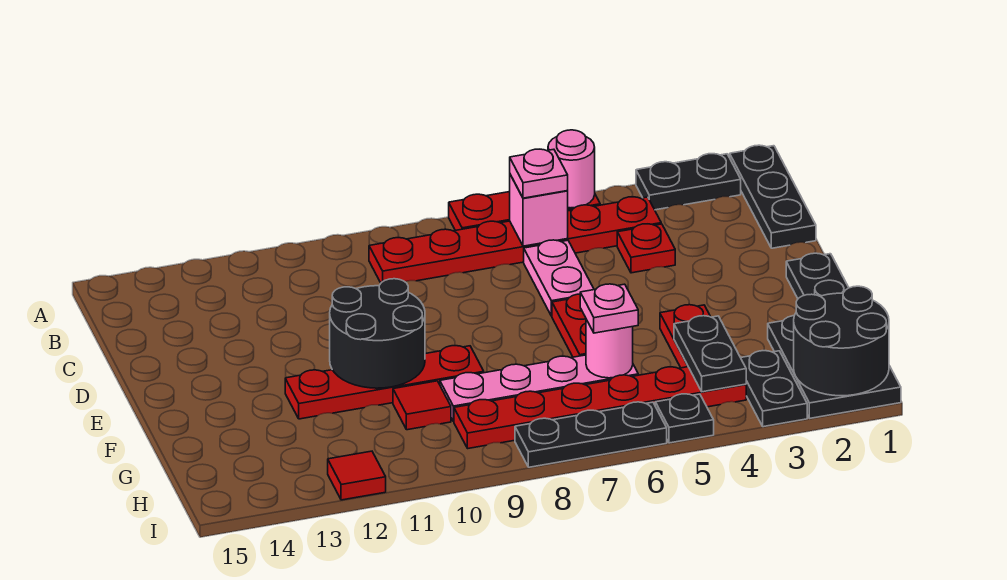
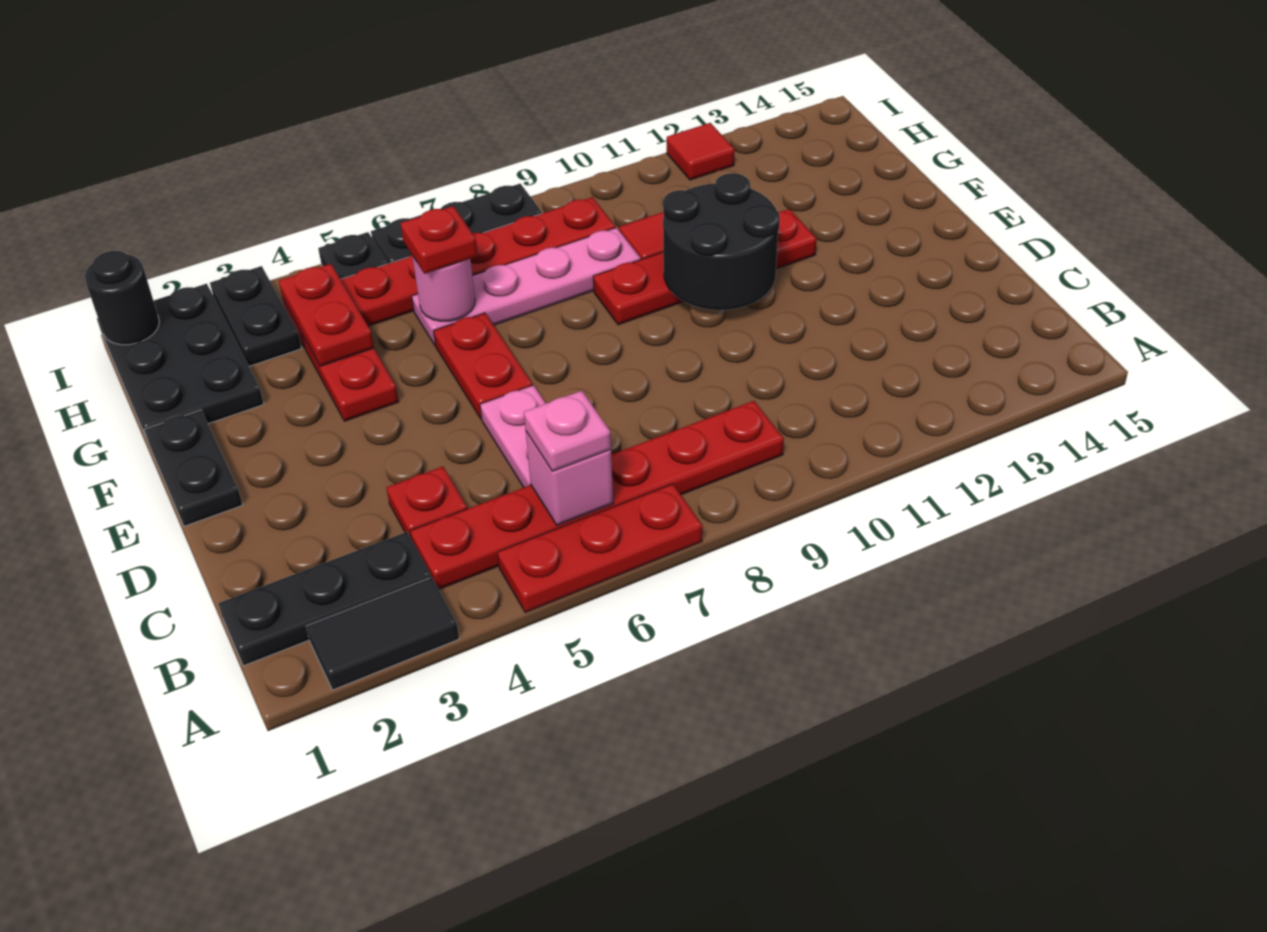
black plate A1:C1 level 1 -> black plate B1:B3 level 1
black plate A2:A3 level 1 -> black tile A2:A3 level 1
pink round brick A5 level 2 -> none
black plate G4:H4 level 2 -> red plate G4:H4 level 2
pink plate G6 level 3 -> red plate G6 level 3
black round brick H1:I2 level 2 -> black round brick I1 level 2

